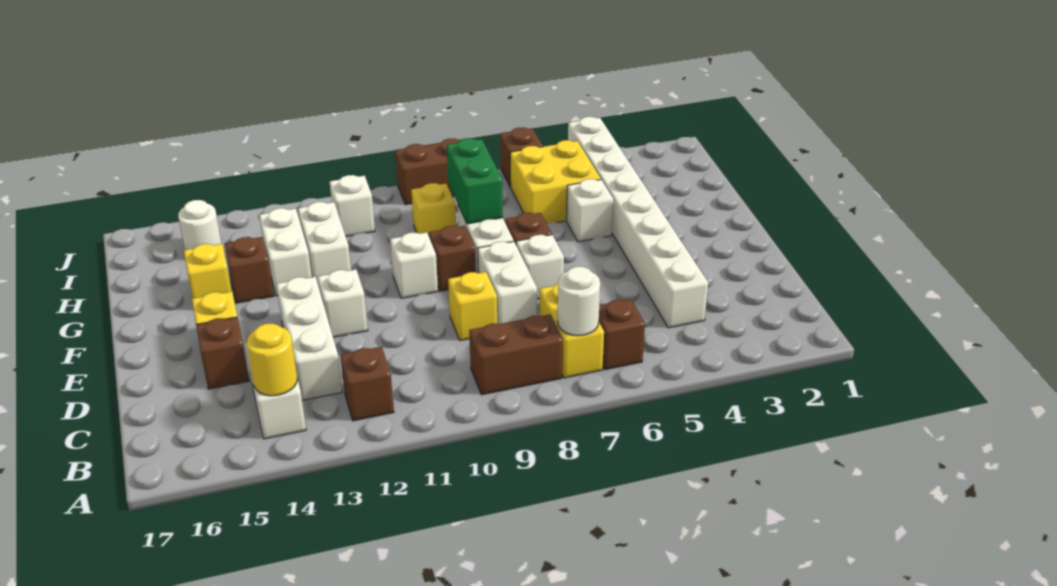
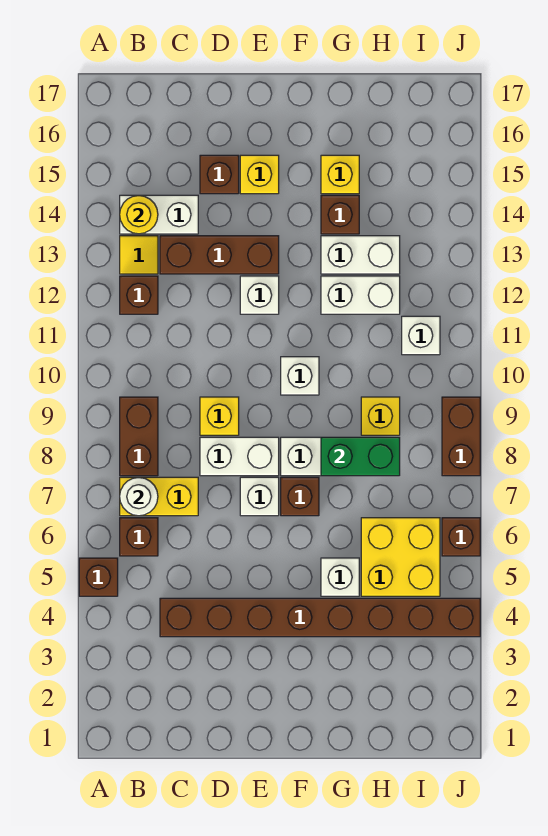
none -> yellow tile B13 level 1
white brick C4:J4 level 1 -> brown brick C4:J4 level 1
white brick C13:E13 level 1 -> brown brick C13:E13 level 1
brown brick F9 level 1 -> brown brick A5 level 1
white round brick I15 level 1 -> none

